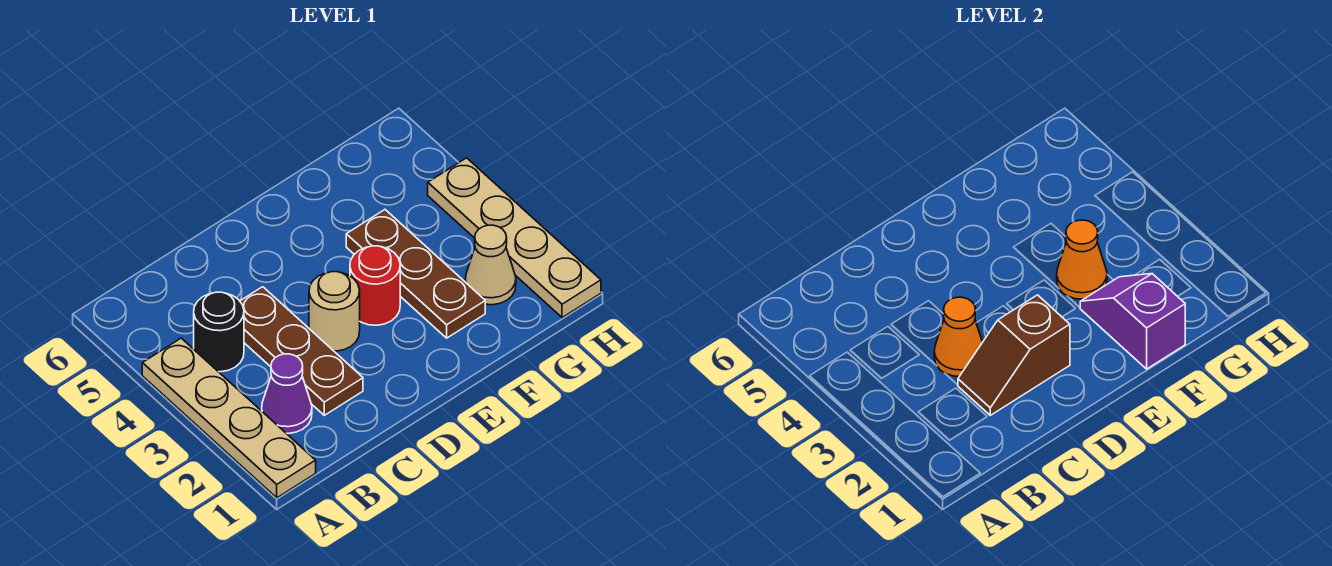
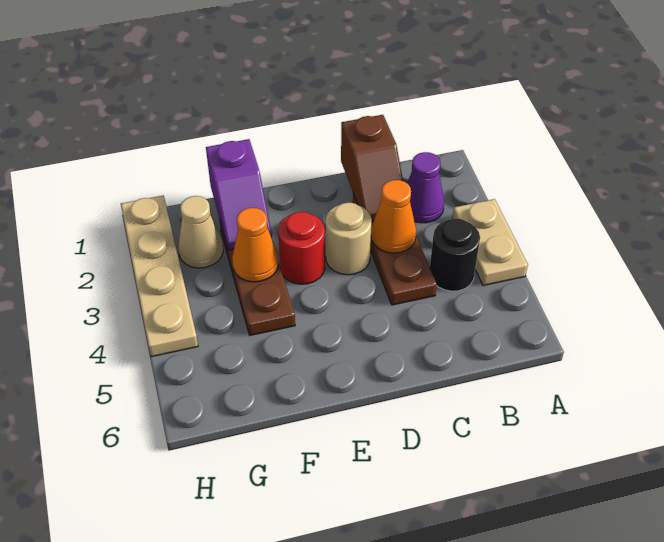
tan plate A1:A4 level 1 -> tan plate A3:A4 level 1
brown slope C2:D2 level 2 top D -> brown slope C1:C2 level 2 top 1

